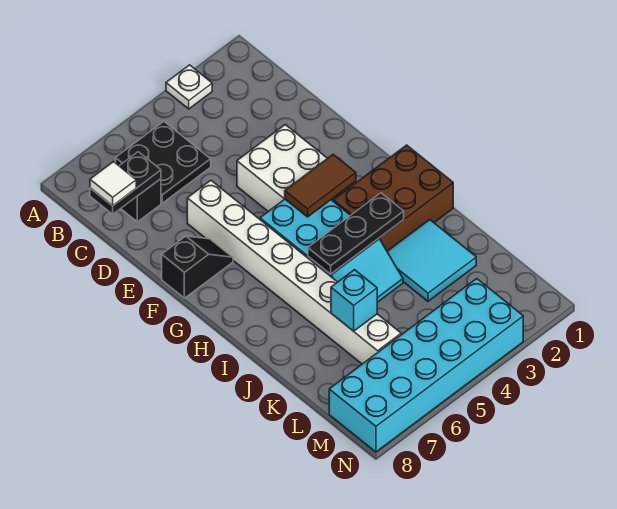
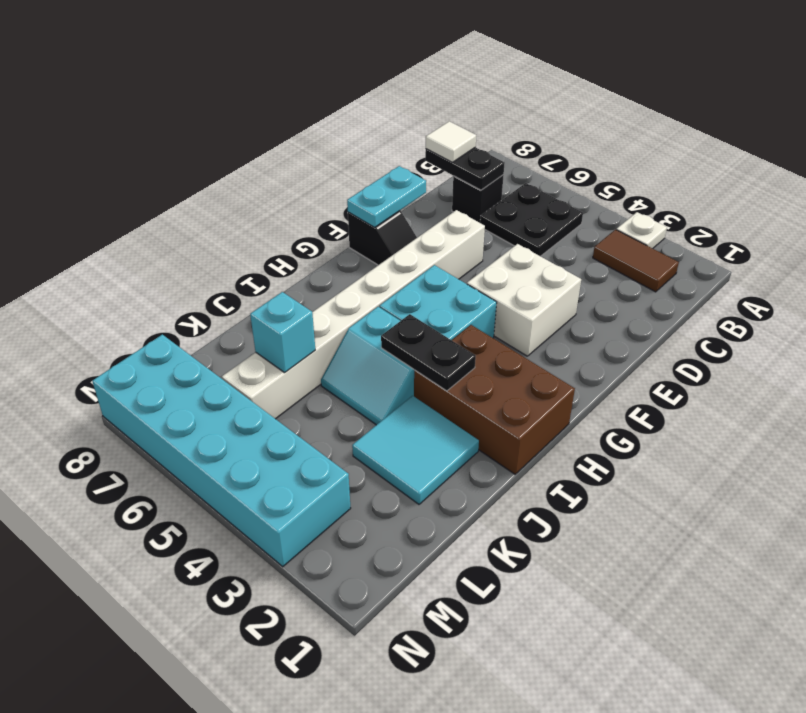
none -> cyan plate E8:F8 level 2
brown tile G3:G4 level 2 -> brown tile B2:B3 level 1
black plate I3:I5 level 2 -> black plate I3:I4 level 2

